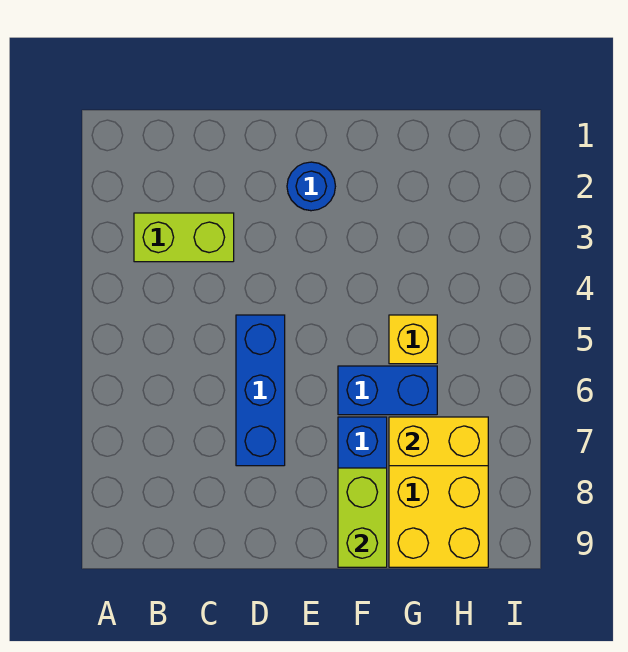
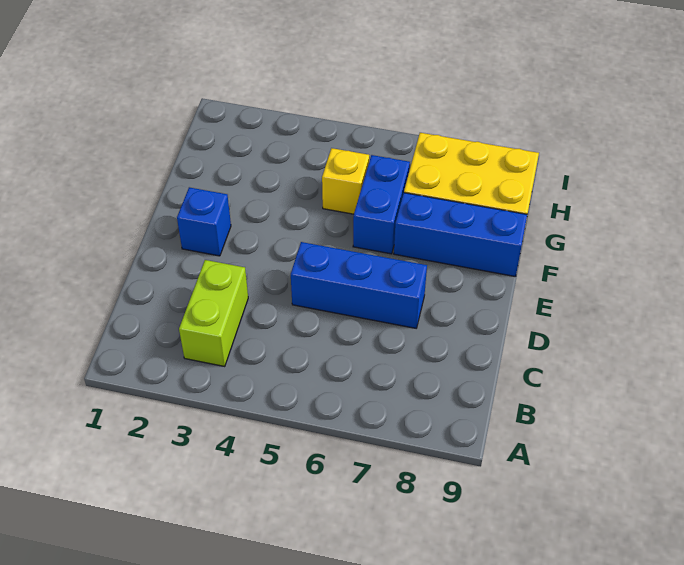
blue round brick E2 level 1 -> blue brick E2 level 1
lime brick F8:F9 level 2 -> none
yellow brick G7:H7 level 2 -> none

